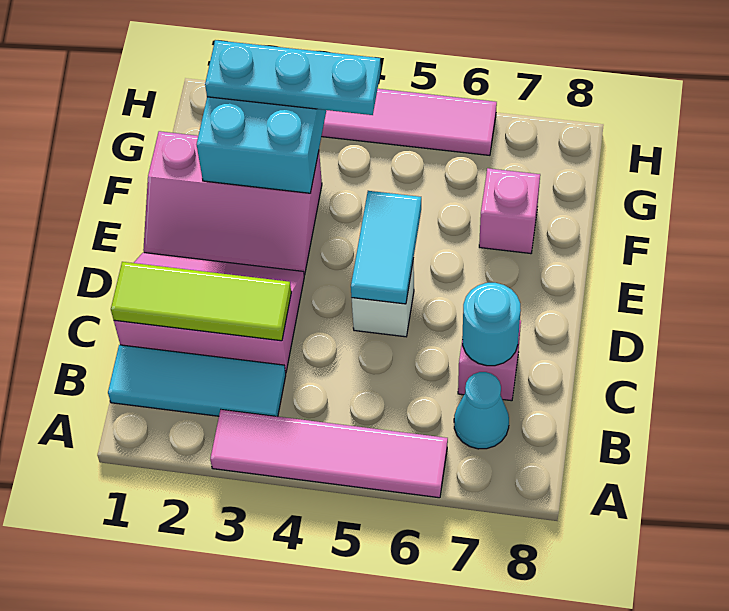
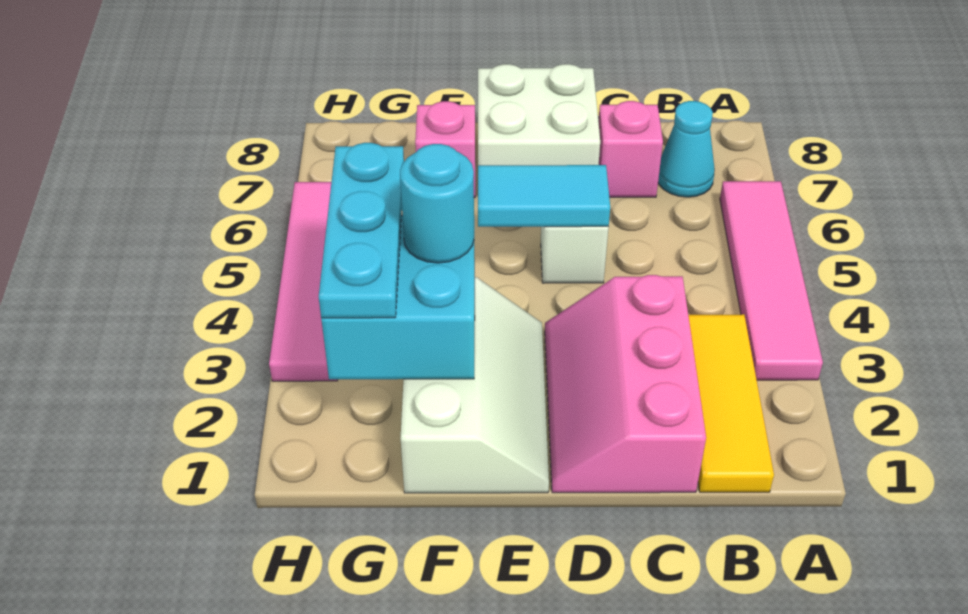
cyan tile B1:B3 level 1 -> yellow tile B1:B3 level 1
lime tile C1:C3 level 2 -> none
cyan round brick C7 level 2 -> cyan round brick F3 level 3
none -> white brick D7:E8 level 1
pink slope E1:F3 level 1 top F -> white slope E1:F3 level 1 top F

